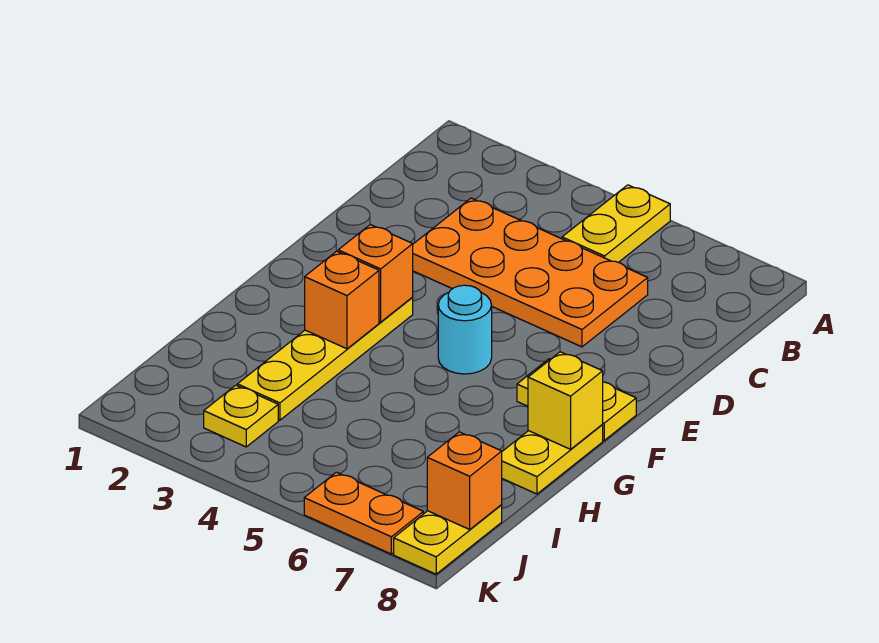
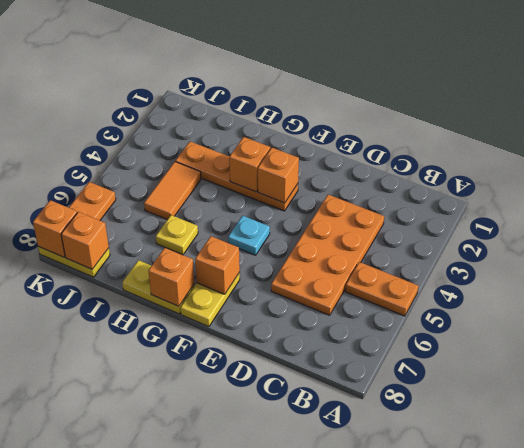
yellow plate A5:B5 level 1 -> orange plate A5:B5 level 1
yellow plate F3:I3 level 1 -> orange plate F3:I3 level 1
cyan round brick F5 level 1 -> cyan plate F5 level 1
none -> orange brick F7 level 2
yellow brick G8 level 2 -> orange brick G8 level 2
none -> orange tile I4:I5 level 1
yellow plate J3 level 1 -> yellow plate H6 level 1
none -> orange brick K8 level 2

